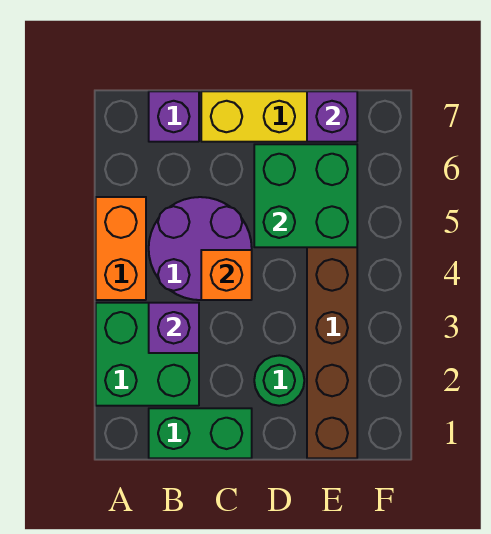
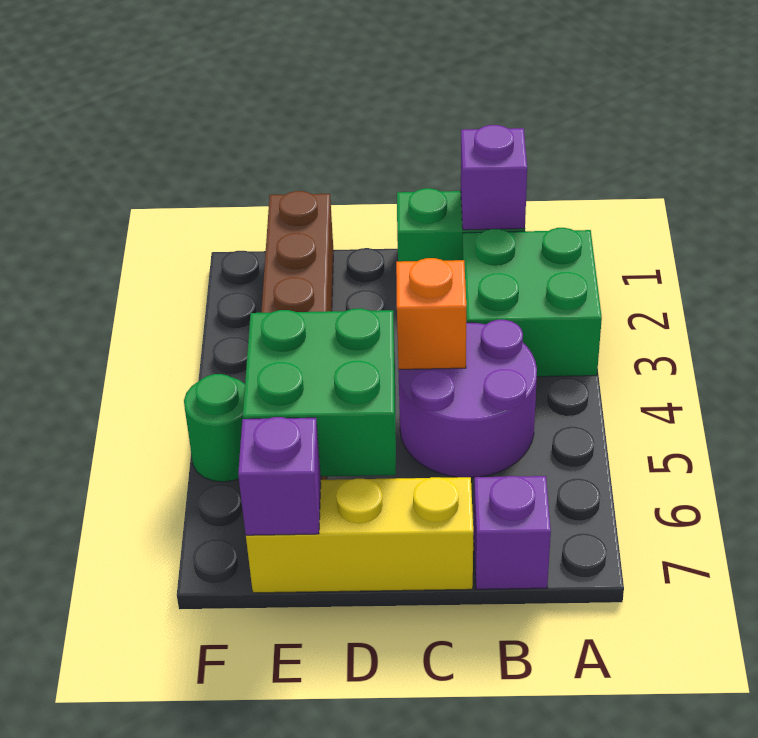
orange brick A4:A5 level 1 -> none
purple brick B3 level 2 -> purple brick B1 level 2
green round brick D2 level 1 -> green round brick F5 level 1

